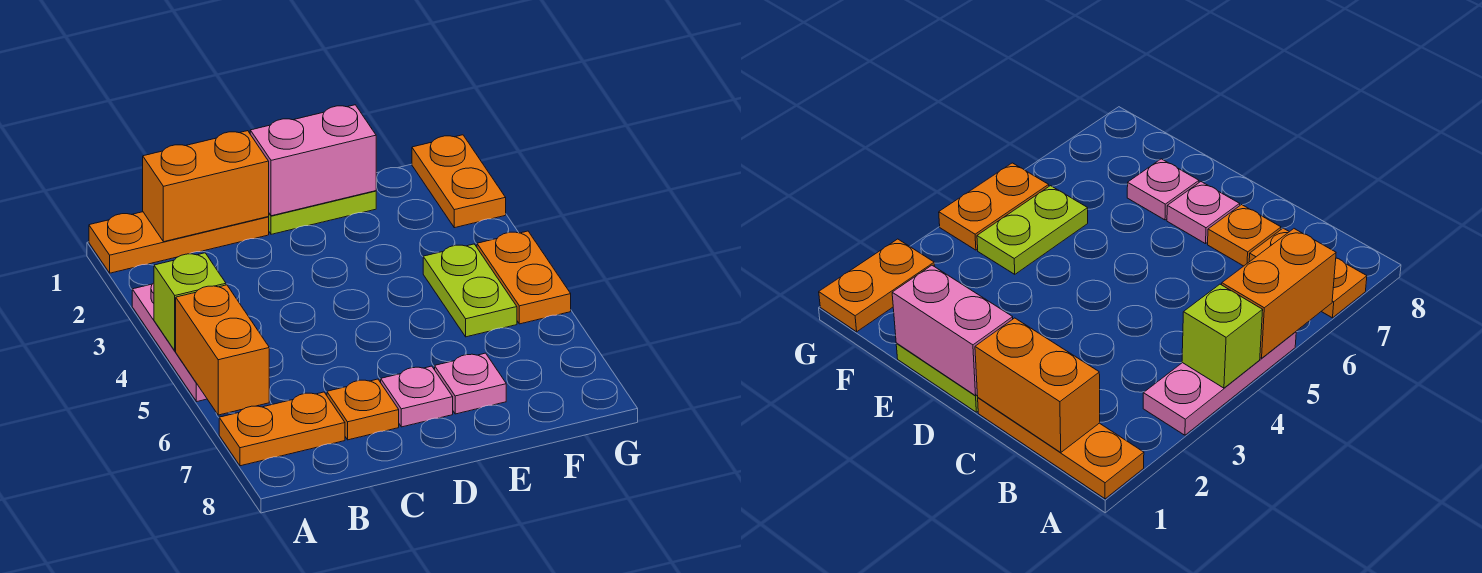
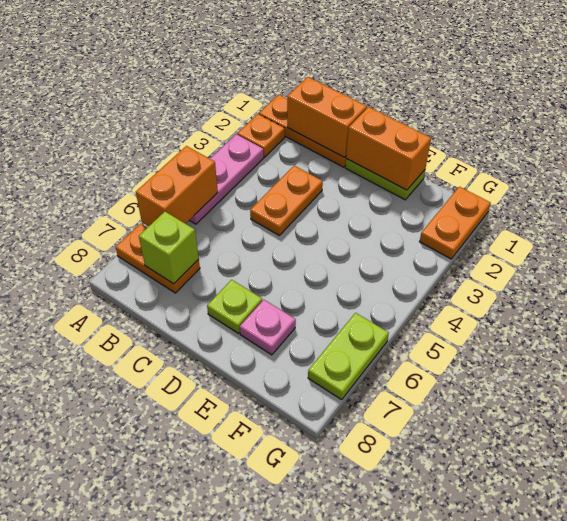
lime brick A4 level 2 -> lime brick B7 level 2
orange plate C7 level 1 -> orange plate A2 level 1
pink brick D1:E1 level 2 -> orange brick D1:E1 level 2
pink plate D7 level 1 -> lime plate D7 level 1
lime plate F4:F5 level 1 -> lime plate G6:G7 level 1
orange plate G4:G5 level 1 -> orange plate C3:C4 level 1

